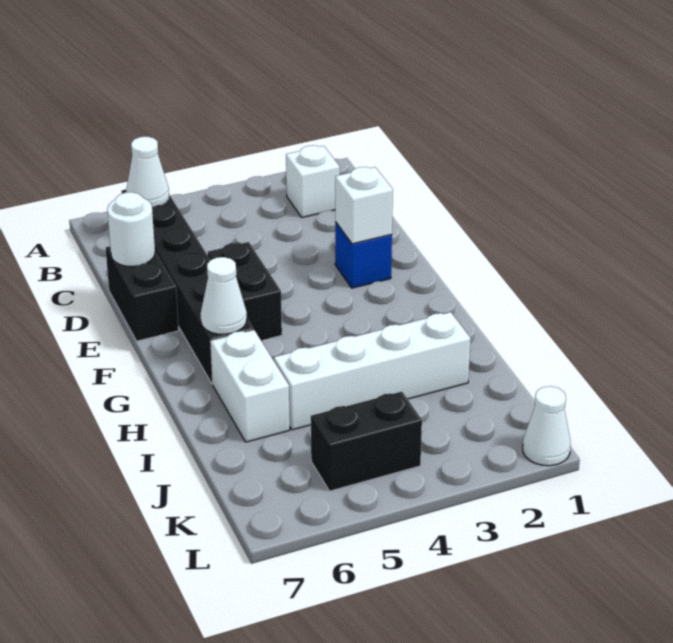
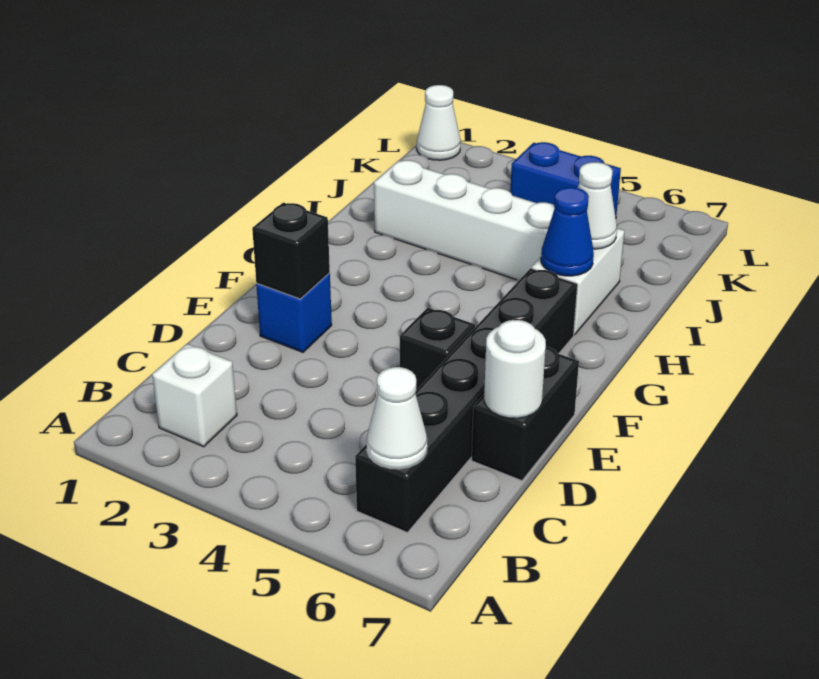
white brick E2 level 2 -> black brick E2 level 2
black brick E5:F5 level 1 -> black brick E5 level 1
white cone G6 level 2 -> white cone I6 level 2
none -> blue cone H6 level 2
black brick K4:K5 level 1 -> blue brick K4:K5 level 1

